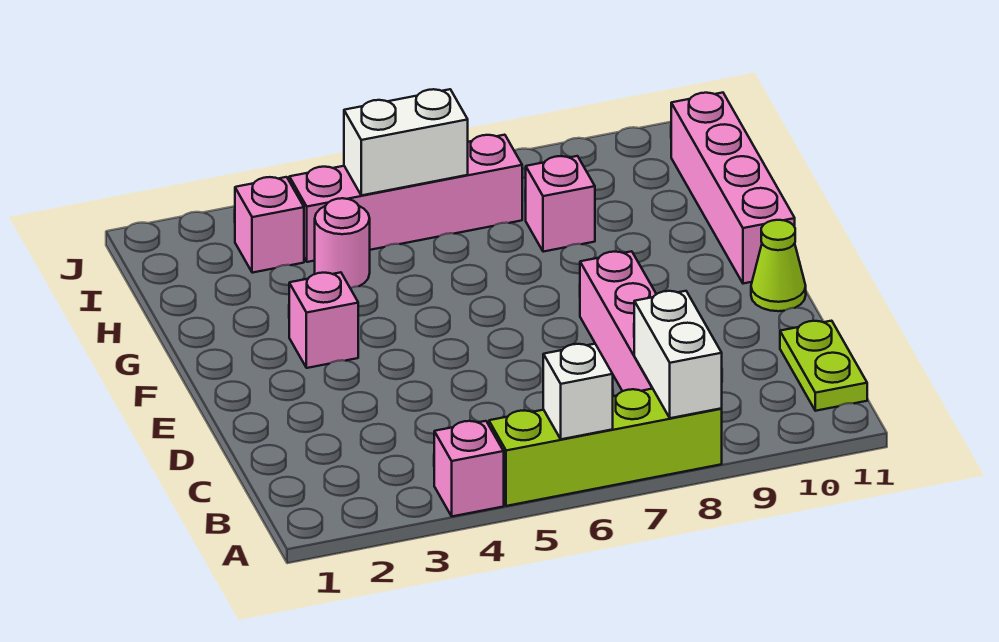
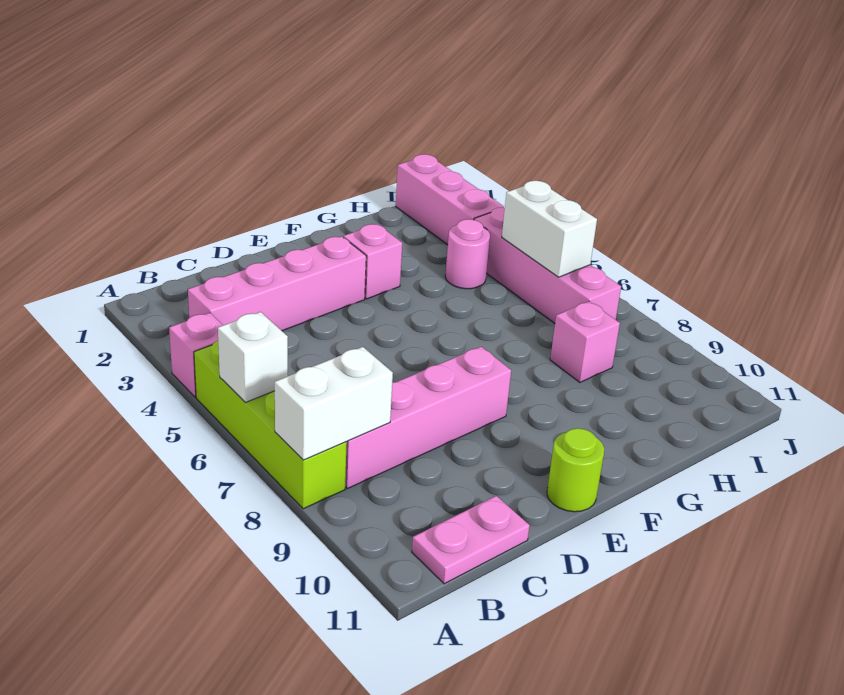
lime plate B11:C11 level 1 -> pink plate B11:C11 level 1
lime cone E11 level 1 -> lime round brick E11 level 1
pink brick F11:I11 level 1 -> pink brick B3:E3 level 1
pink brick I3 level 1 -> pink brick I1:I3 level 1

